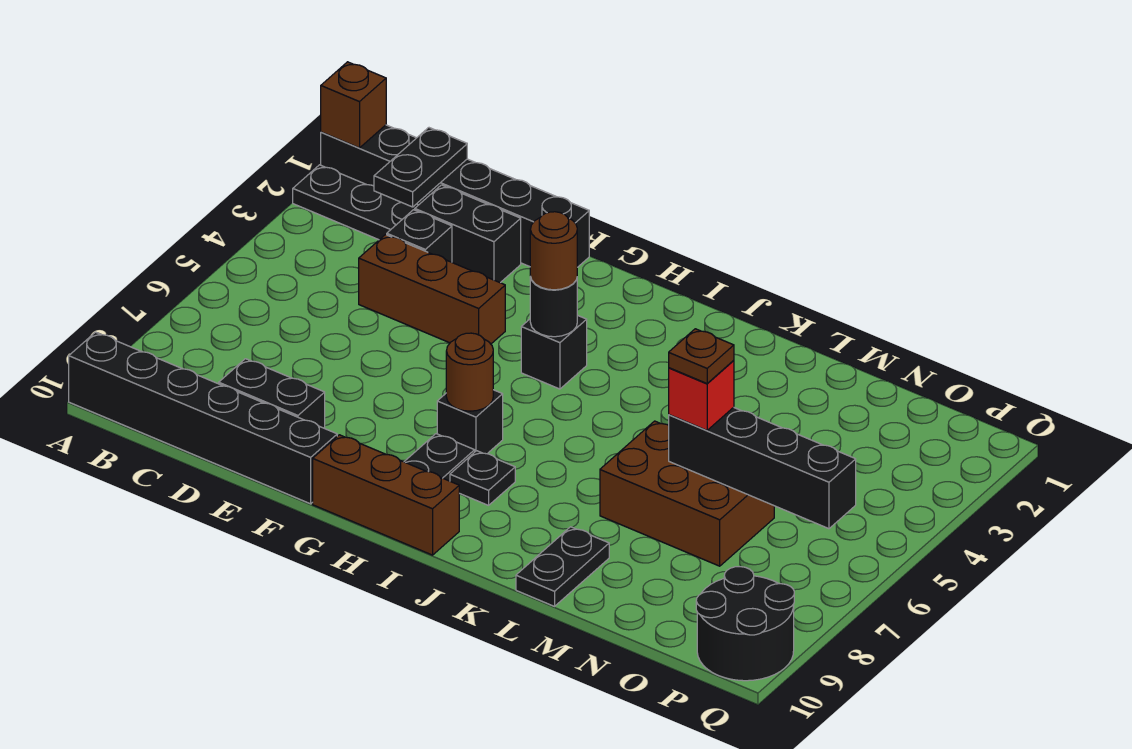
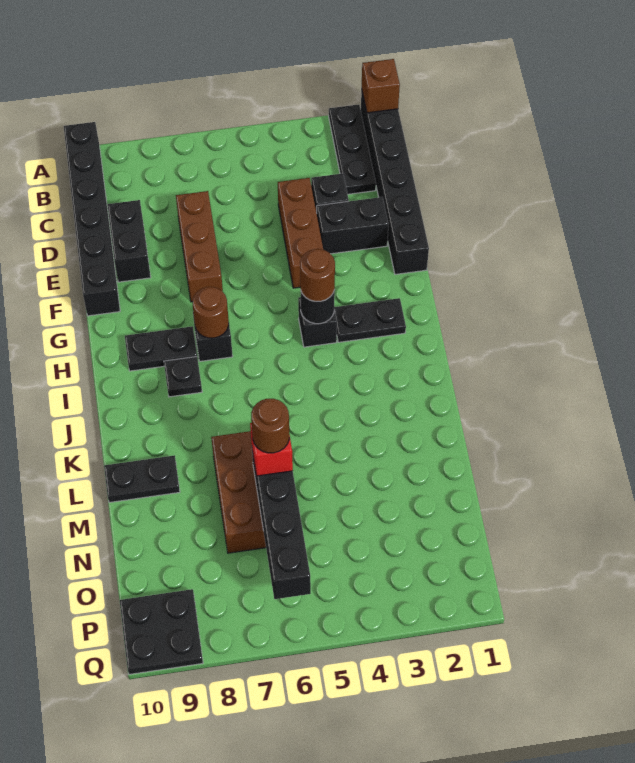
black plate C1:C2 level 2 -> black plate H2:H3 level 1
black brick D2:E2 level 1 -> black brick E2:E3 level 1
brown brick G10:I10 level 1 -> brown brick D7:F7 level 1
brown plate M6 level 4 -> brown round brick M6 level 4
black round brick P9:Q10 level 1 -> black plate P9:Q10 level 1

